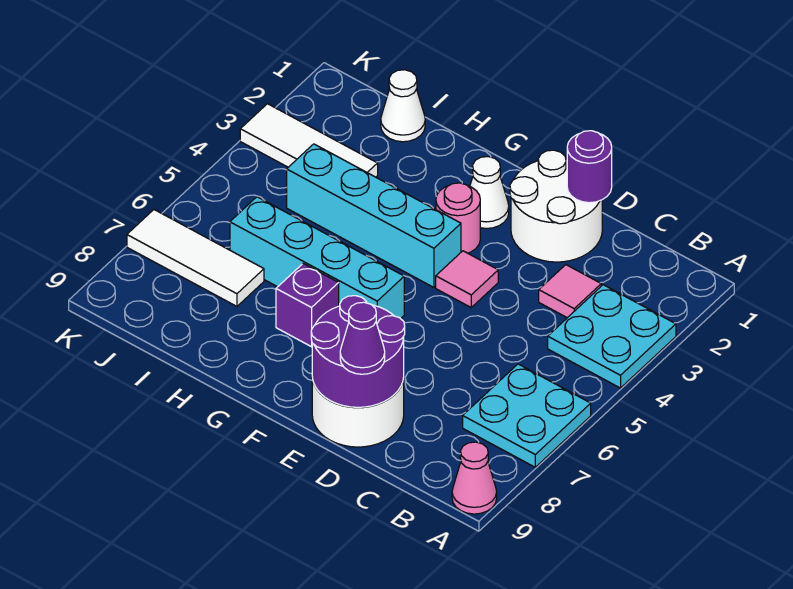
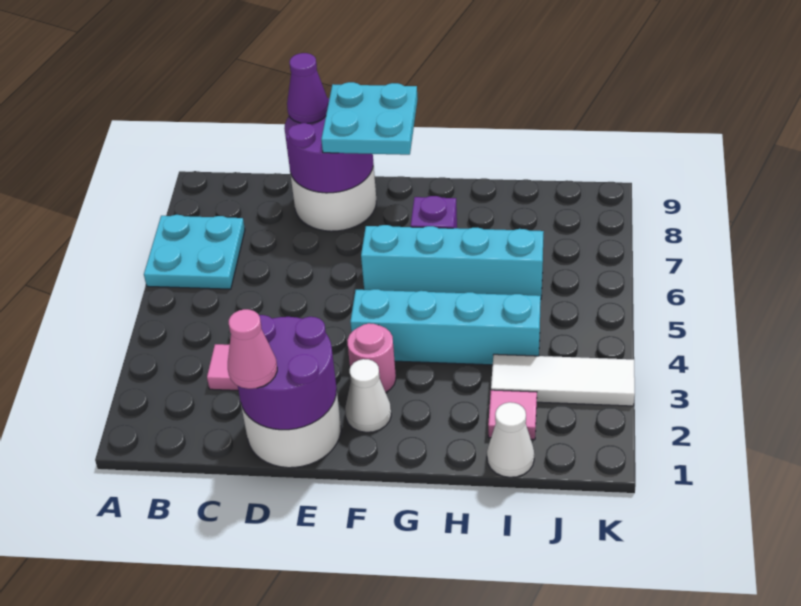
cyan plate A3:B4 level 1 -> cyan plate E8:F9 level 3
pink cone A9 level 1 -> pink cone D1 level 3
purple round brick D1 level 2 -> purple round brick D1:E2 level 2
pink tile E4 level 1 -> pink tile I2 level 1
white tile I7:K7 level 1 -> none

